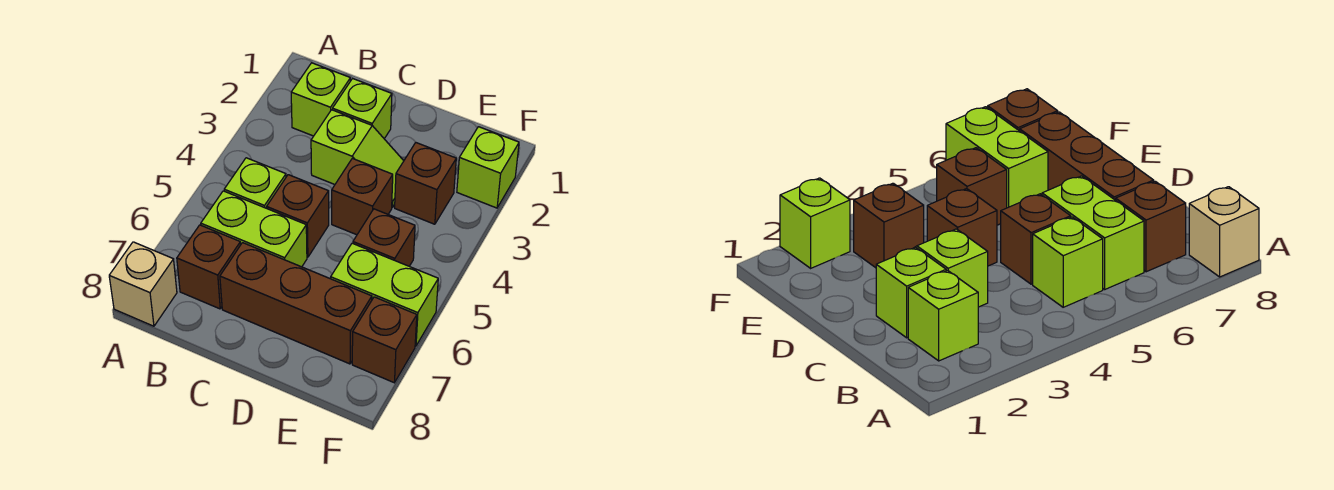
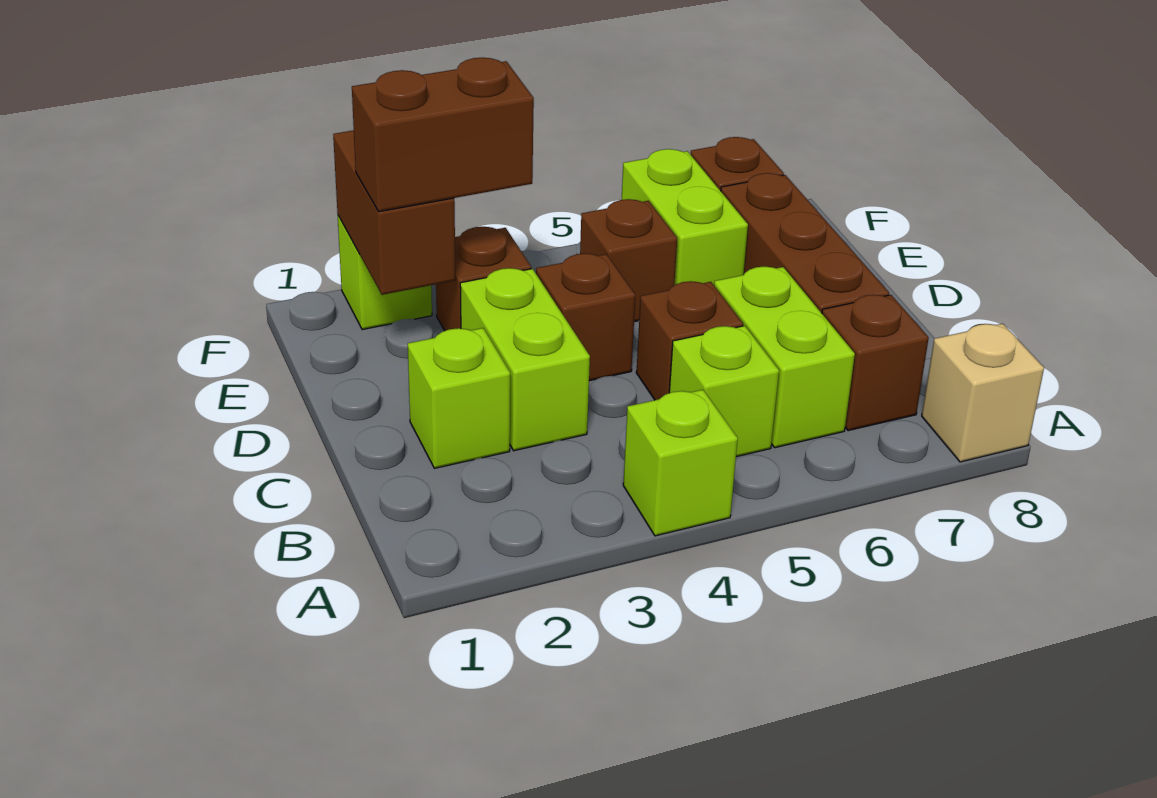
lime brick B2 level 1 -> lime brick A4 level 1
lime slope C3:D3 level 1 top C -> lime brick C3:D3 level 1
none -> brown brick E2:F2 level 2
none -> brown brick E2:E3 level 3

